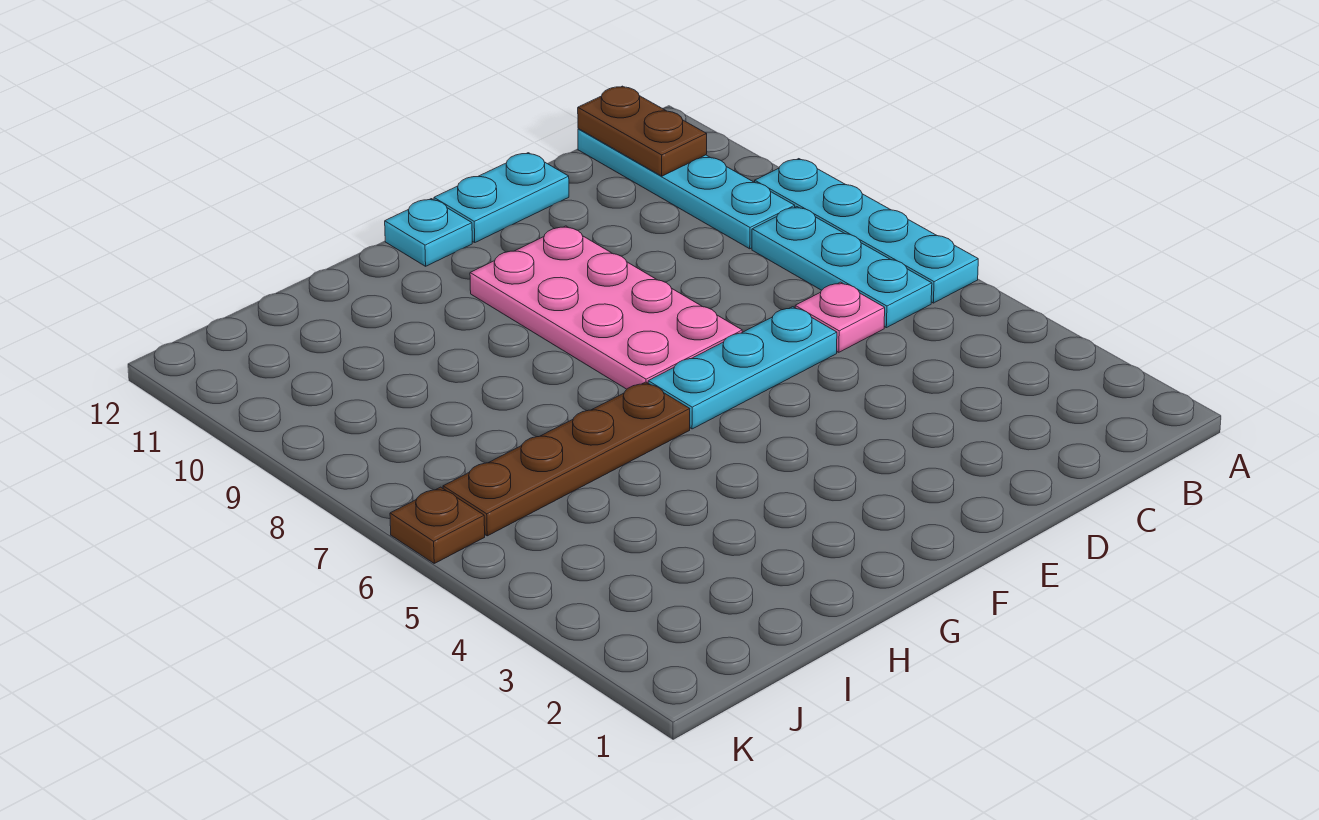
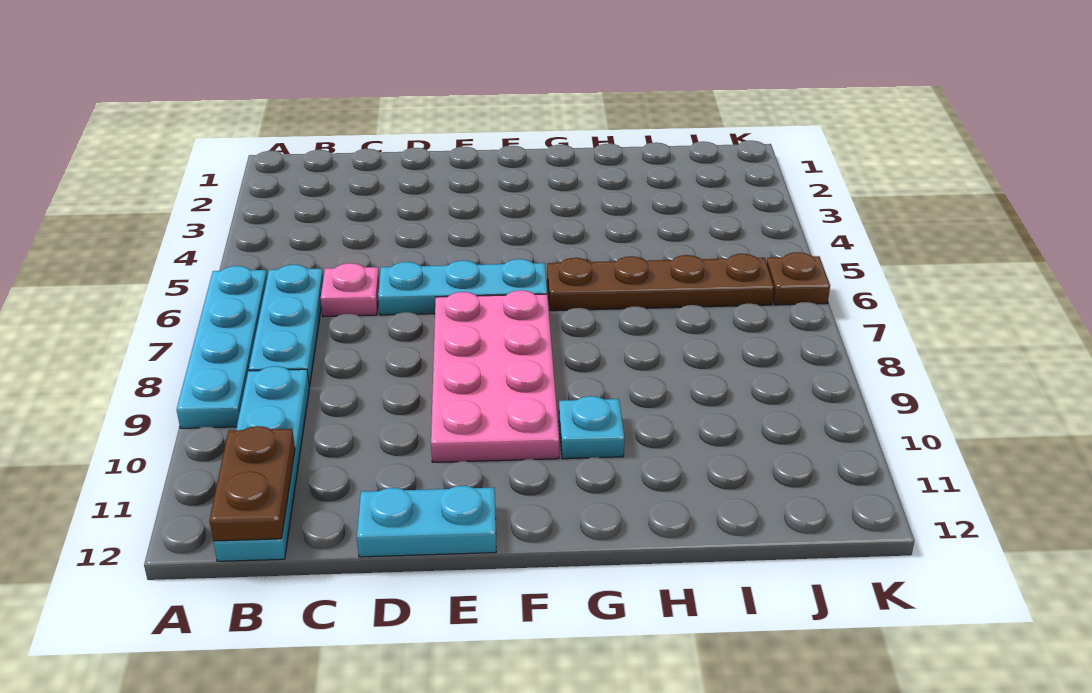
cyan plate F12 level 1 -> cyan plate G10 level 1

